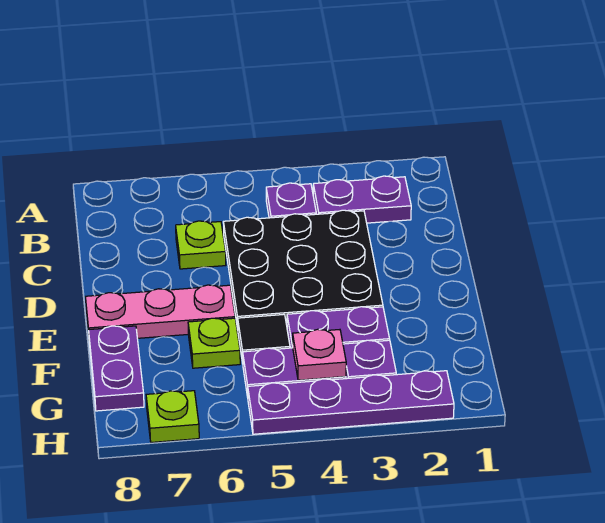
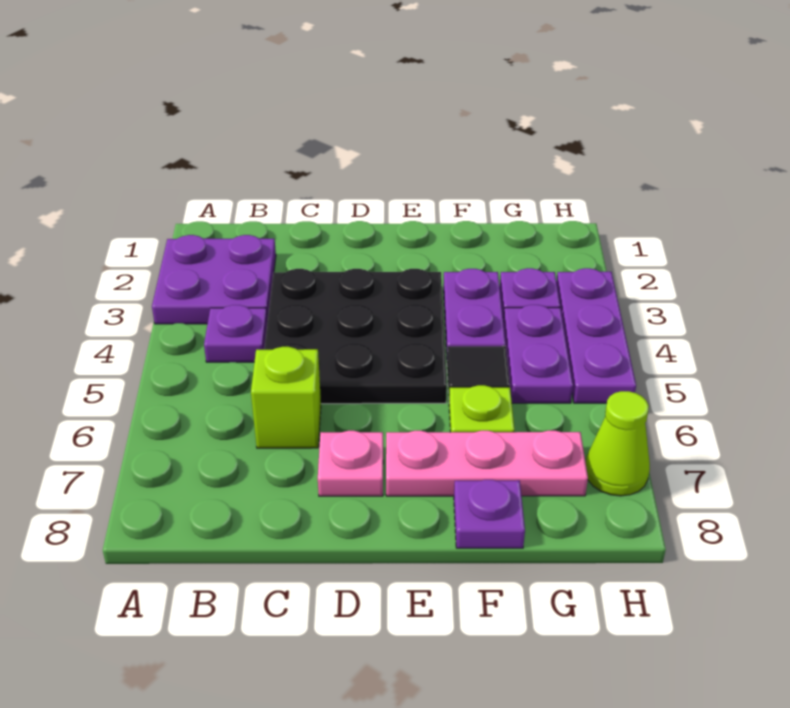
purple plate B2:B3 level 1 -> purple plate A2:B3 level 1
lime plate C6 level 1 -> lime brick C6 level 1
pink plate E6:E8 level 1 -> pink plate E7:G7 level 1
purple plate F8:G8 level 1 -> purple plate F8 level 1
pink plate G4 level 2 -> pink plate D7 level 1
purple plate H2:H5 level 1 -> purple plate H3:H5 level 1
lime plate H7 level 1 -> lime cone H7 level 1

